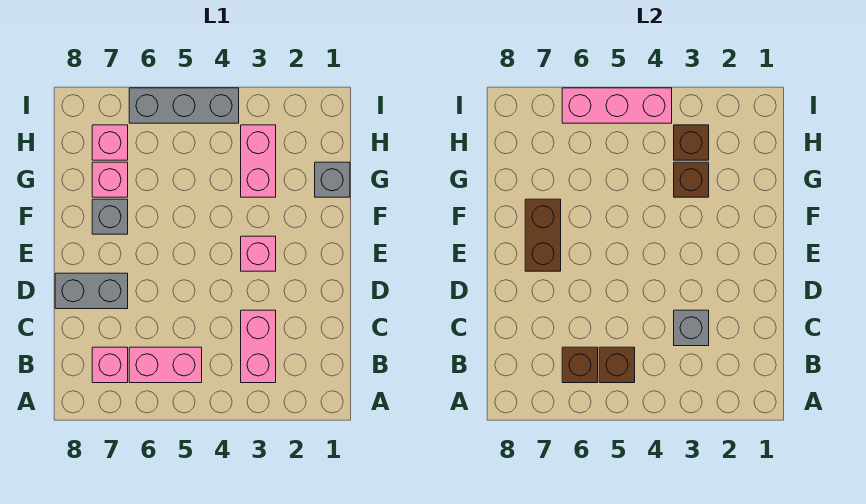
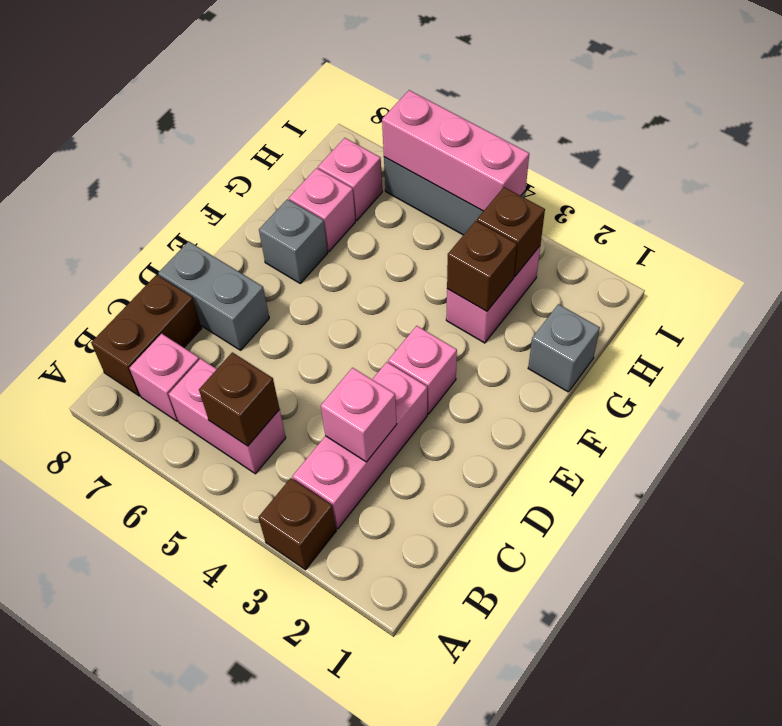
pink brick B3:C3 level 1 -> pink brick B3:D3 level 1
brown brick B6 level 2 -> brown brick A3 level 1
grey brick C3 level 2 -> pink brick C3 level 2
brown brick E7:F7 level 2 -> brown brick B8:C8 level 1

